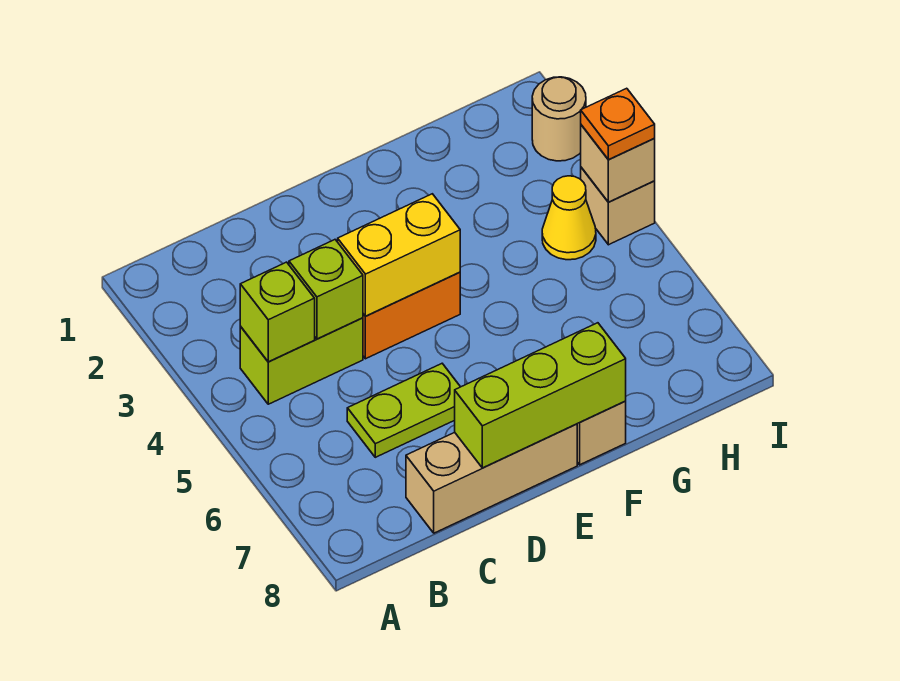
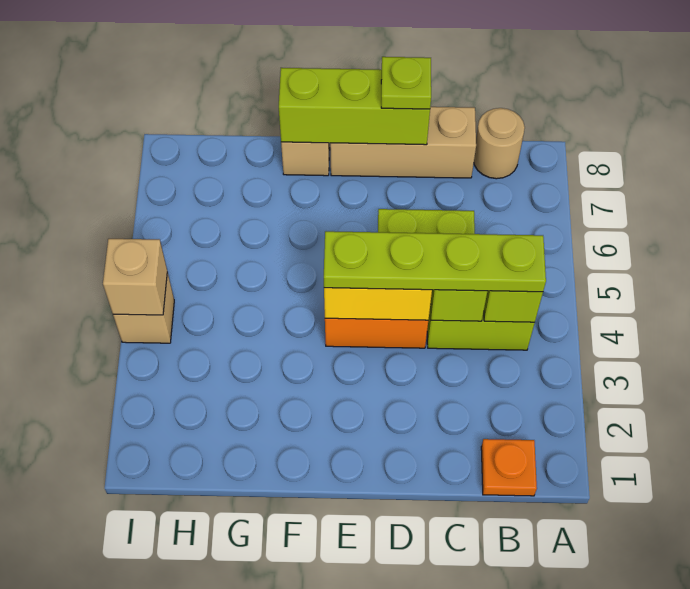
none -> lime plate B4:E4 level 3
none -> lime plate D8 level 3
yellow cone H4 level 1 -> none
tan round brick I2 level 1 -> tan round brick B8 level 1
orange plate I4 level 3 -> orange plate B1 level 1

